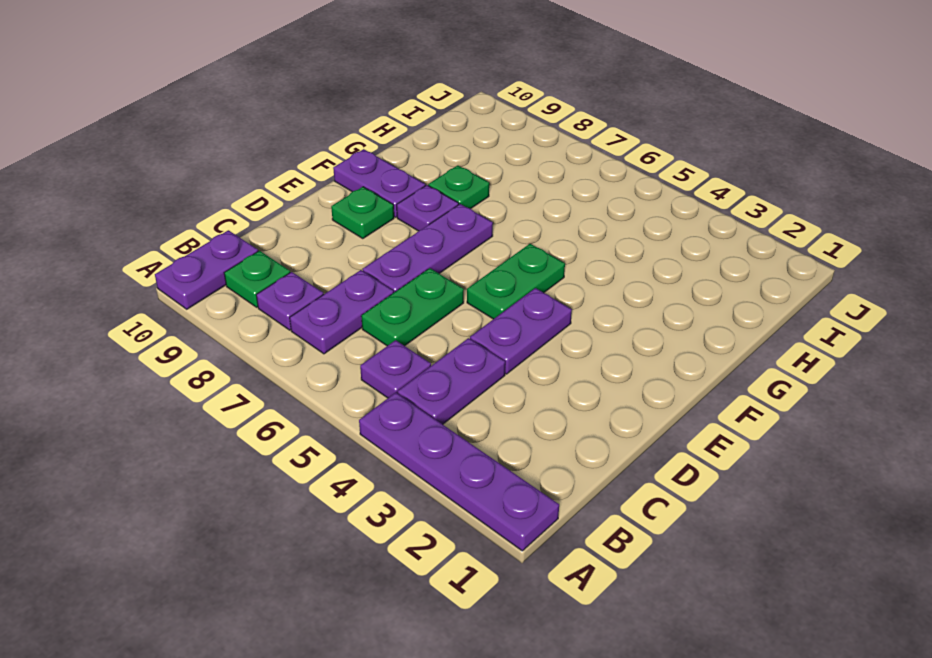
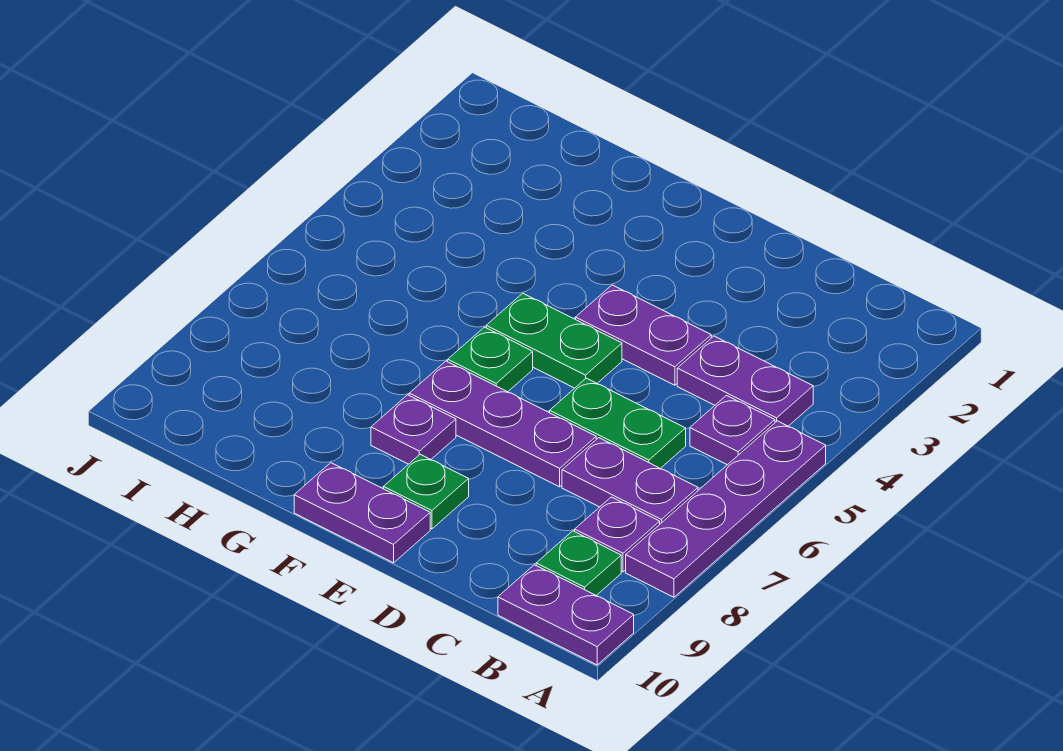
purple plate A1:A4 level 1 -> purple plate A5:A8 level 1
purple plate F9:F10 level 1 -> purple plate E10:F10 level 1
green plate G8 level 1 -> green plate F6 level 1

